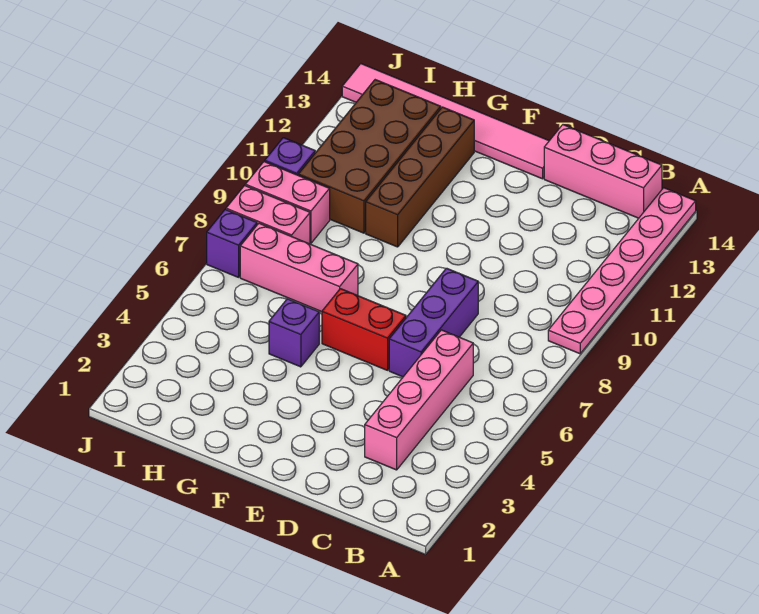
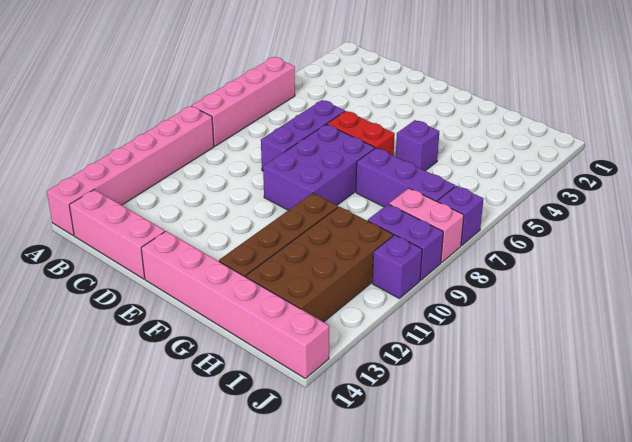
pink plate A9:A14 level 1 -> pink brick A9:A14 level 1
pink brick C3:C6 level 1 -> pink brick A5:A8 level 1
none -> purple brick E7:F9 level 1
pink tile E14:J14 level 1 -> pink brick E14:J14 level 1
pink brick G7:I7 level 1 -> purple brick G7:I7 level 1
pink brick I9:J9 level 1 -> purple brick I9:J9 level 1

